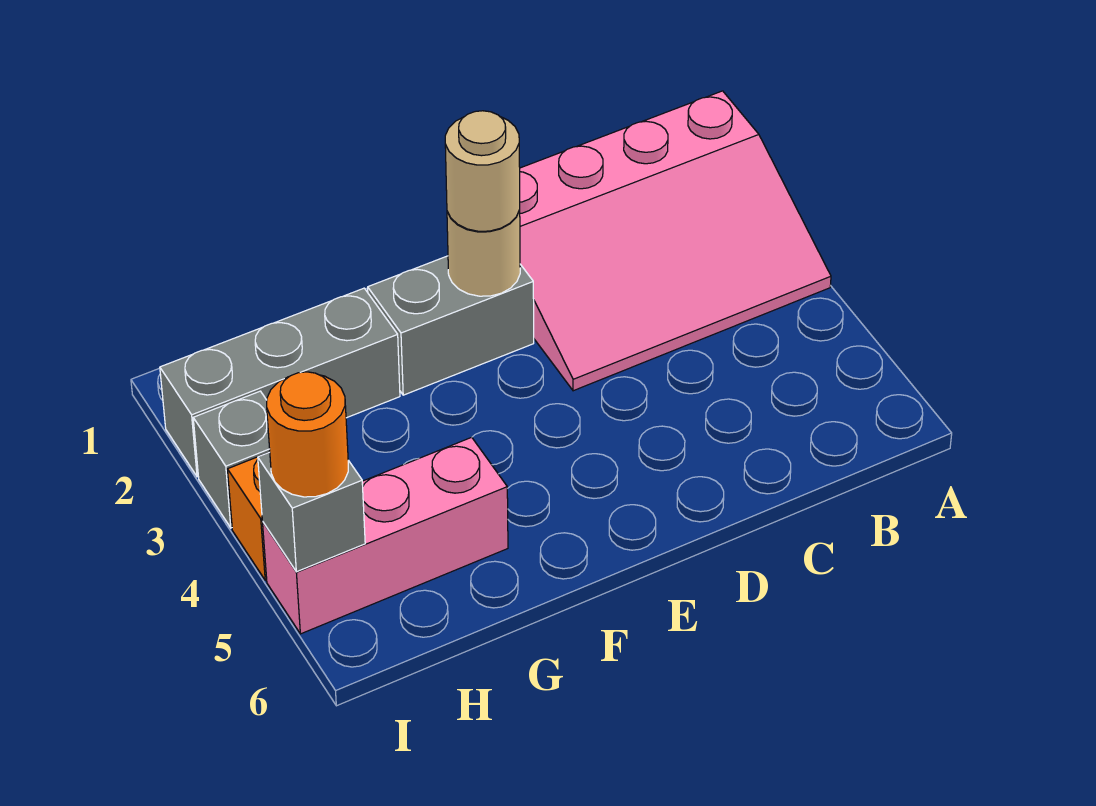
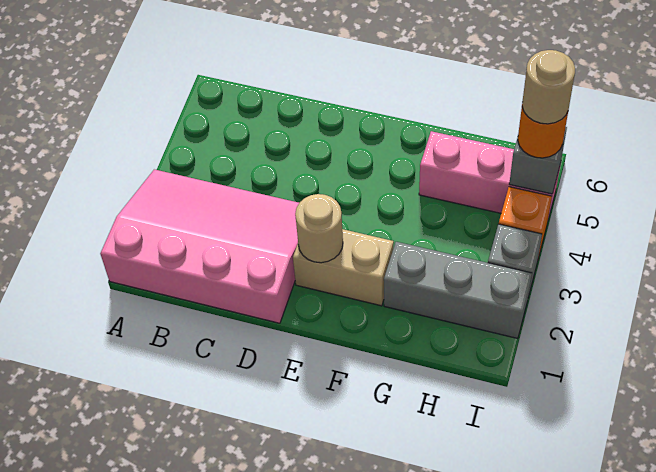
grey brick E2:F2 level 1 -> tan brick E2:F2 level 1
tan round brick E2 level 3 -> tan round brick I5 level 4

